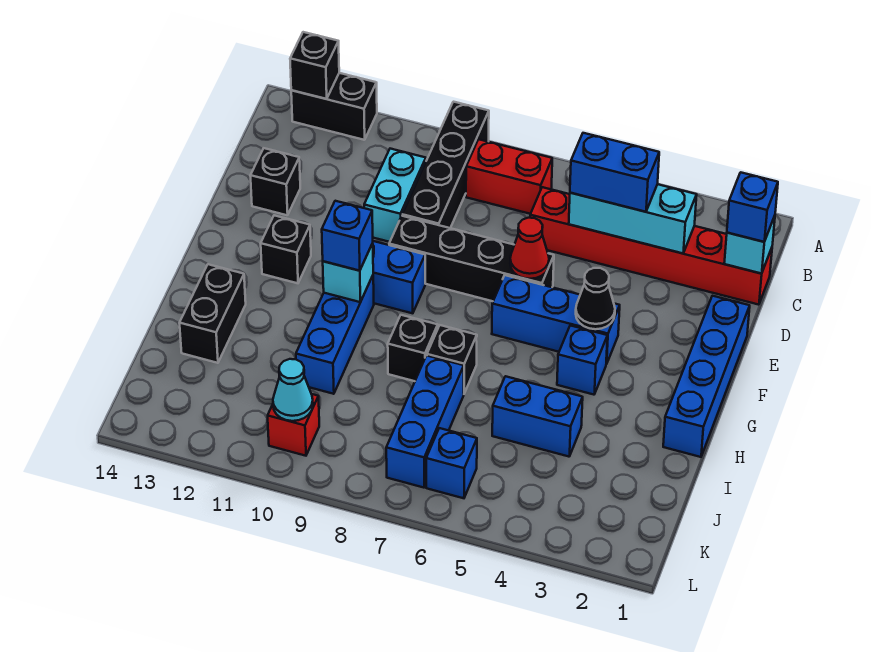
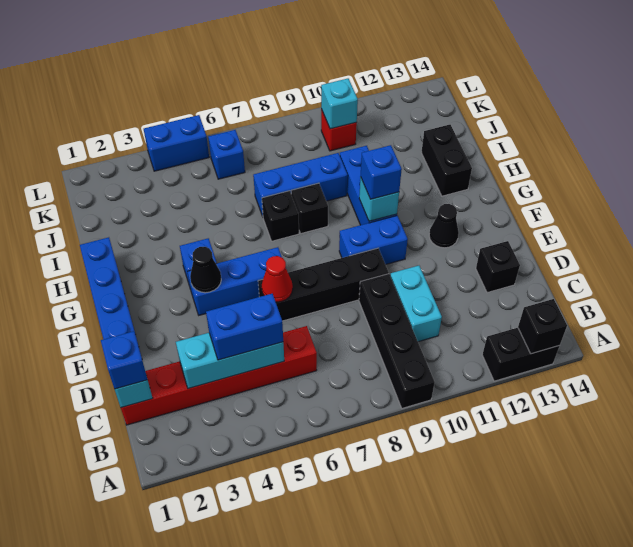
red brick B7:B8 level 1 -> none
black brick F12 level 1 -> black cone F12 level 1
blue brick I4:I5 level 1 -> blue brick L4:L5 level 1
blue brick I7:K7 level 1 -> blue brick I7:I9 level 1
cyan cone K10 level 2 -> cyan brick K10 level 2

